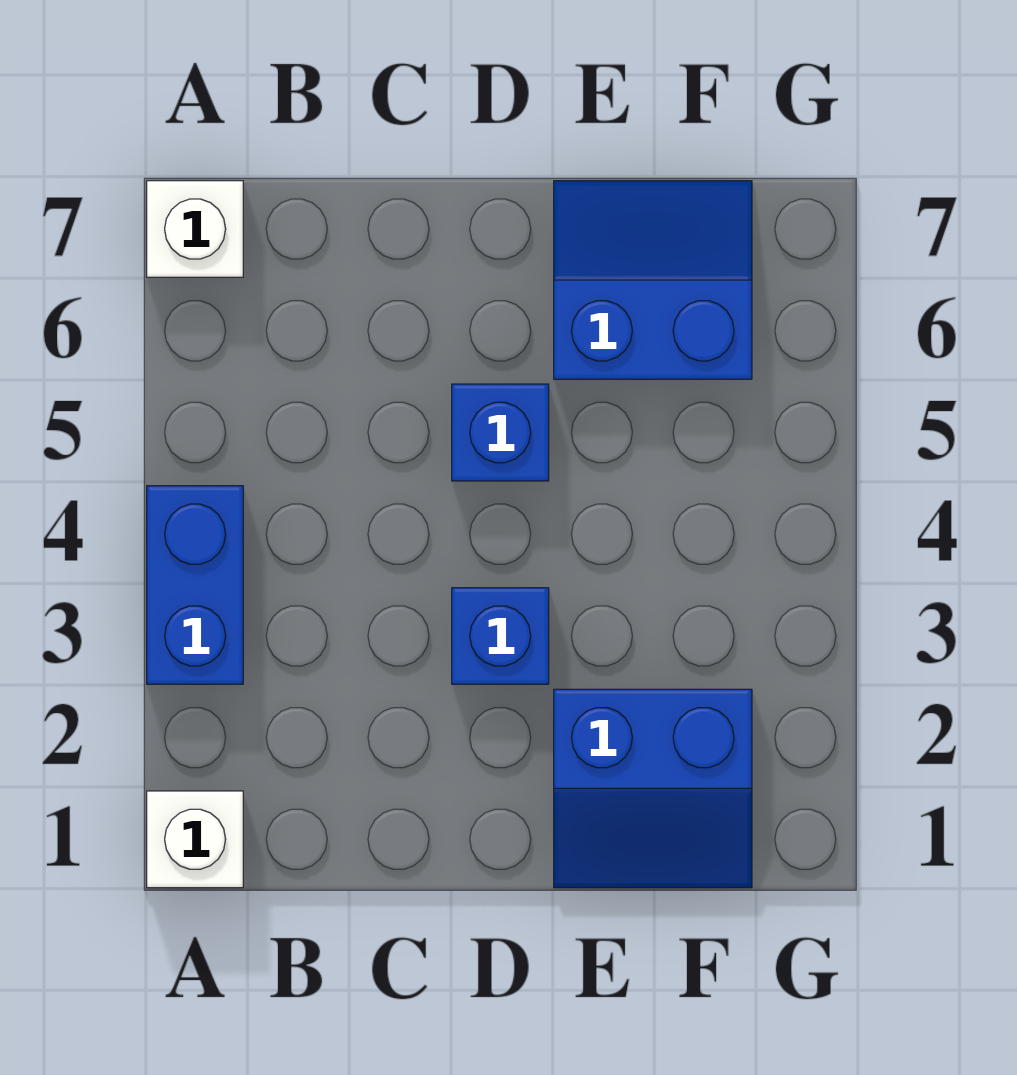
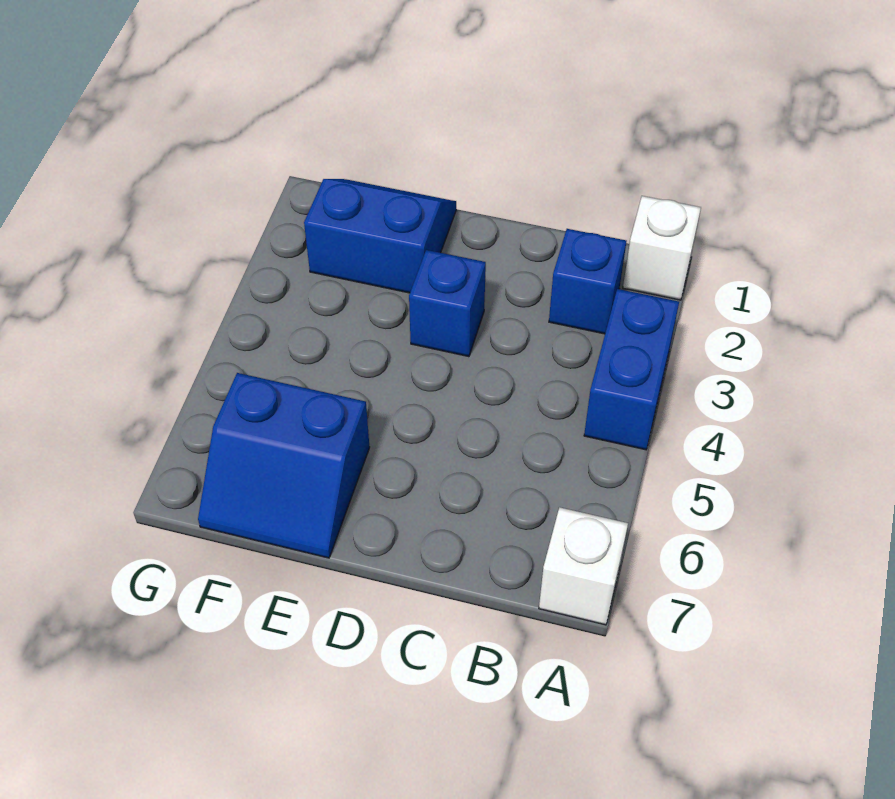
blue brick D5 level 1 -> blue brick B2 level 1

